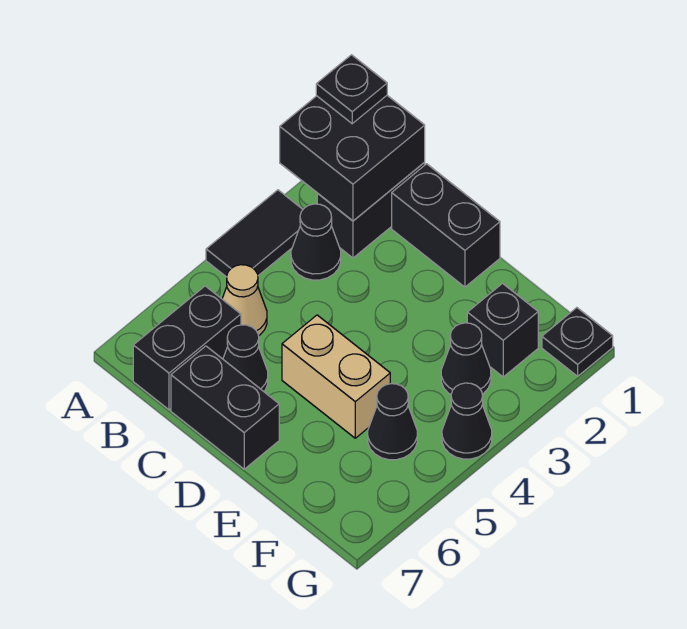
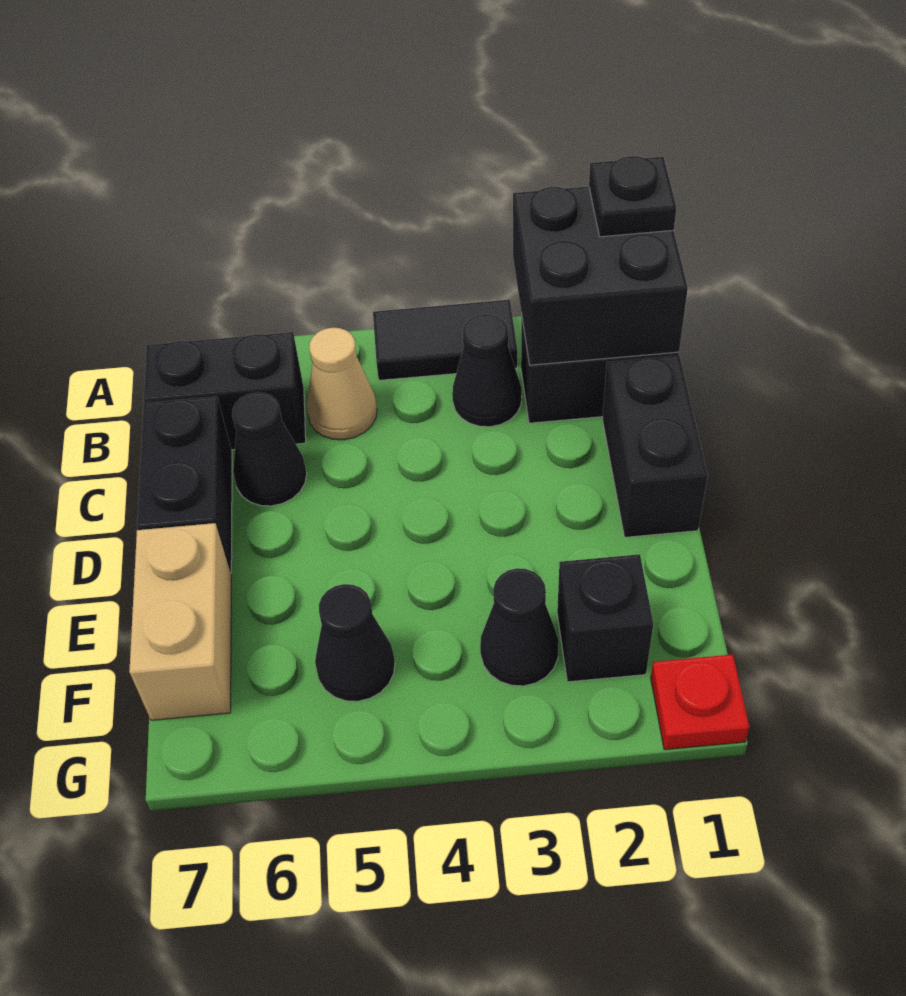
tan brick D5:E5 level 1 -> tan brick E7:F7 level 1
black plate G1 level 1 -> red plate G1 level 1
black cone G4 level 1 -> none

